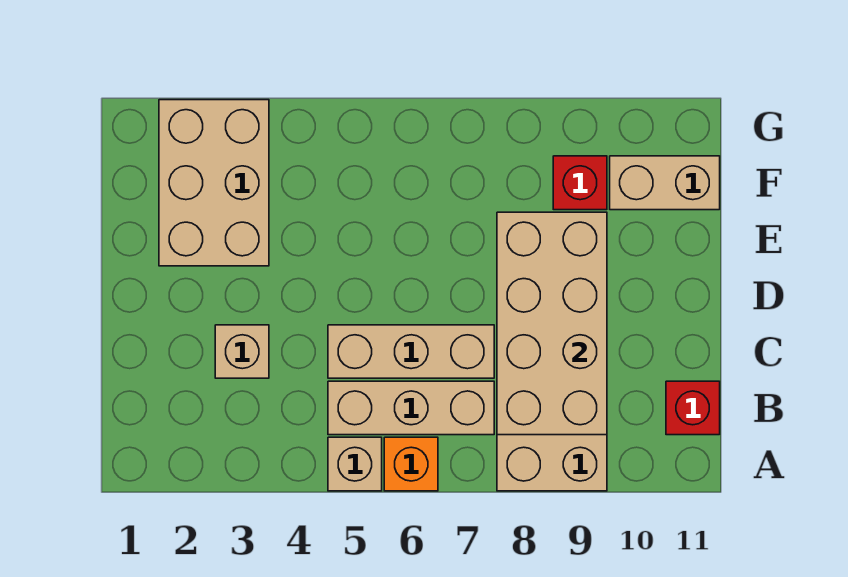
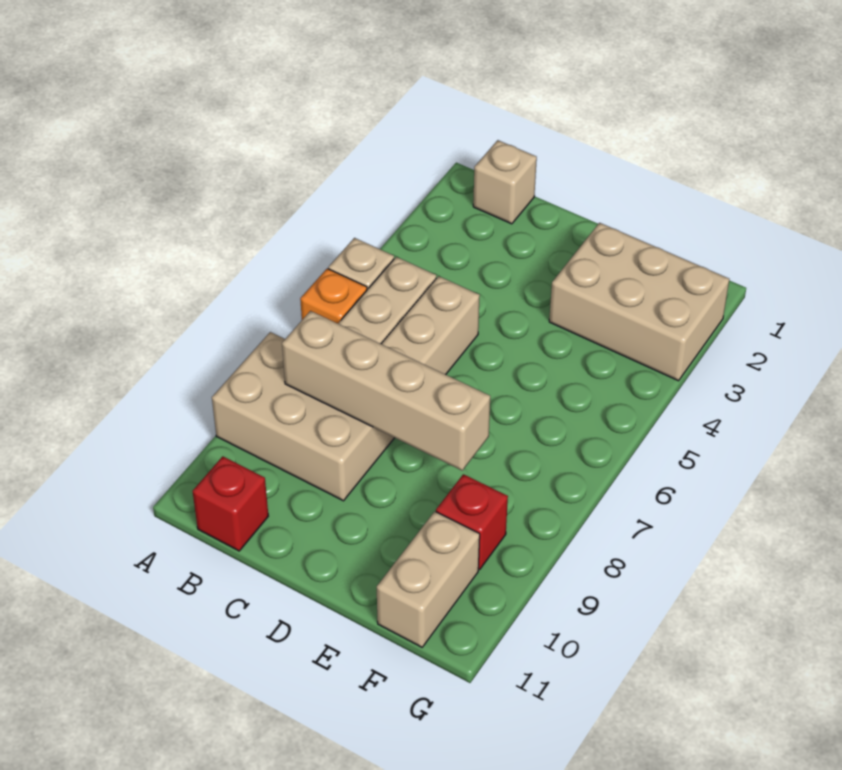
tan brick B8:E9 level 2 -> tan brick B8:E8 level 2
tan brick C3 level 1 -> tan brick B1 level 1

